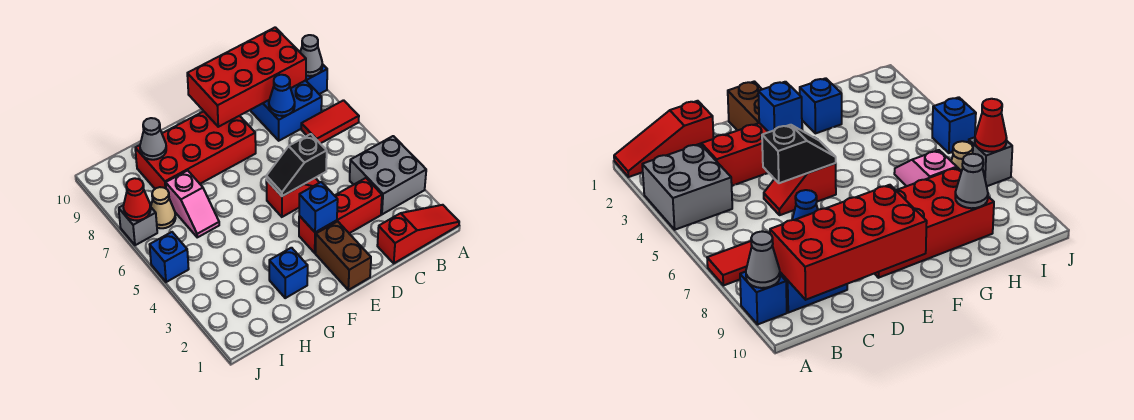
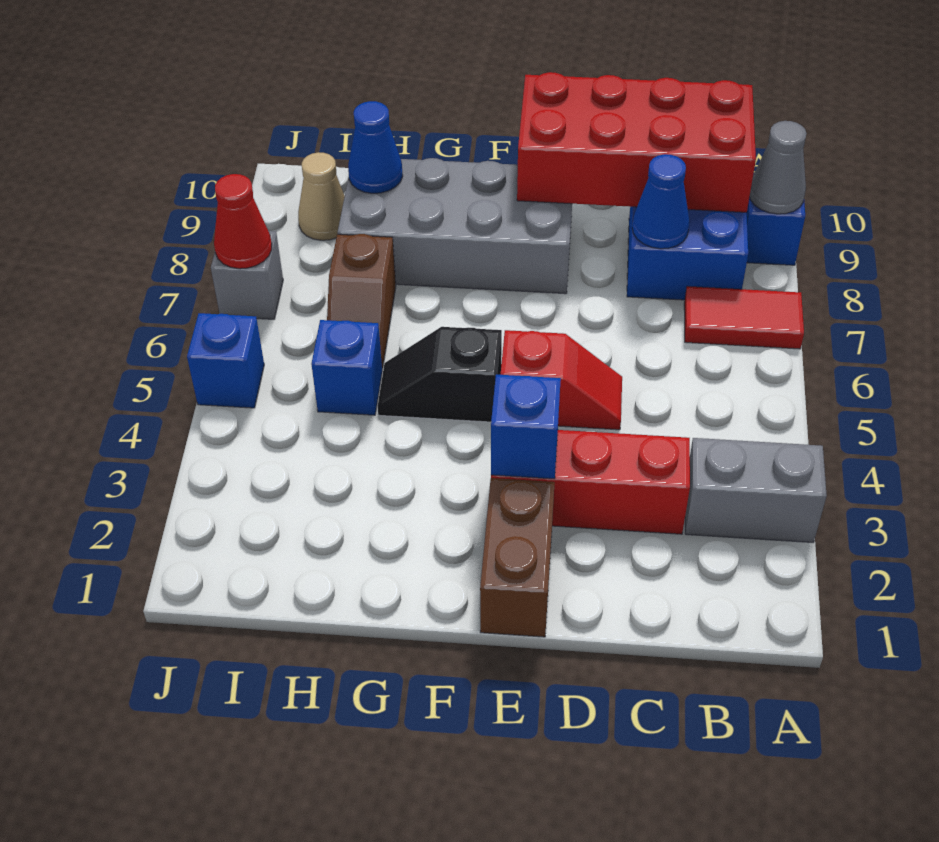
red slope A1:C1 level 1 top C -> none
grey brick A3:B4 level 1 -> grey brick A3:B3 level 1
black slope D5:E5 level 2 top D -> black slope F5:G5 level 1 top F
red brick E8:H9 level 1 -> grey brick E8:H9 level 1
blue brick G2 level 1 -> blue brick H5 level 1
pink slope H6:H7 level 1 top 7 -> brown slope H6:H7 level 1 top 7
grey cone H9 level 2 -> blue cone H9 level 2
tan cone I7 level 1 -> tan cone I9 level 1

